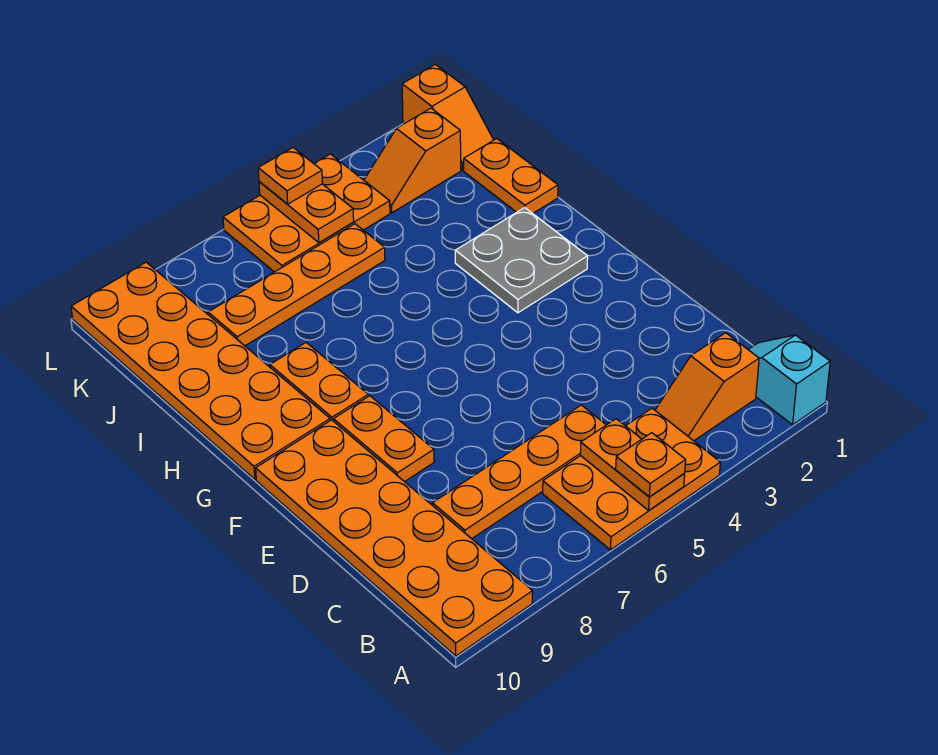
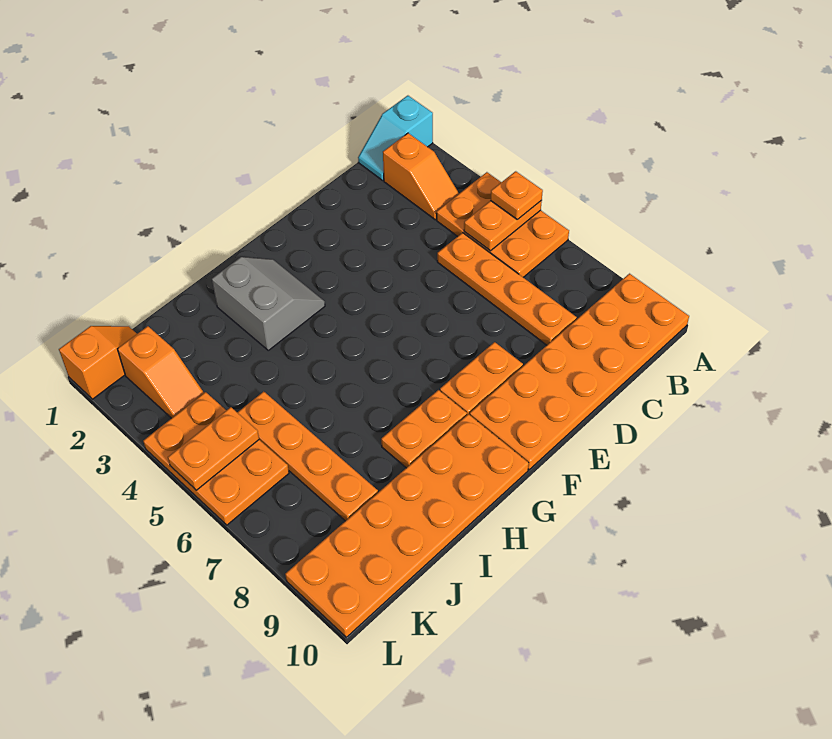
grey plate G2:H3 level 1 -> grey slope G2:H3 level 1 top H
orange plate I1:J1 level 1 -> none
orange plate L5 level 3 -> none

